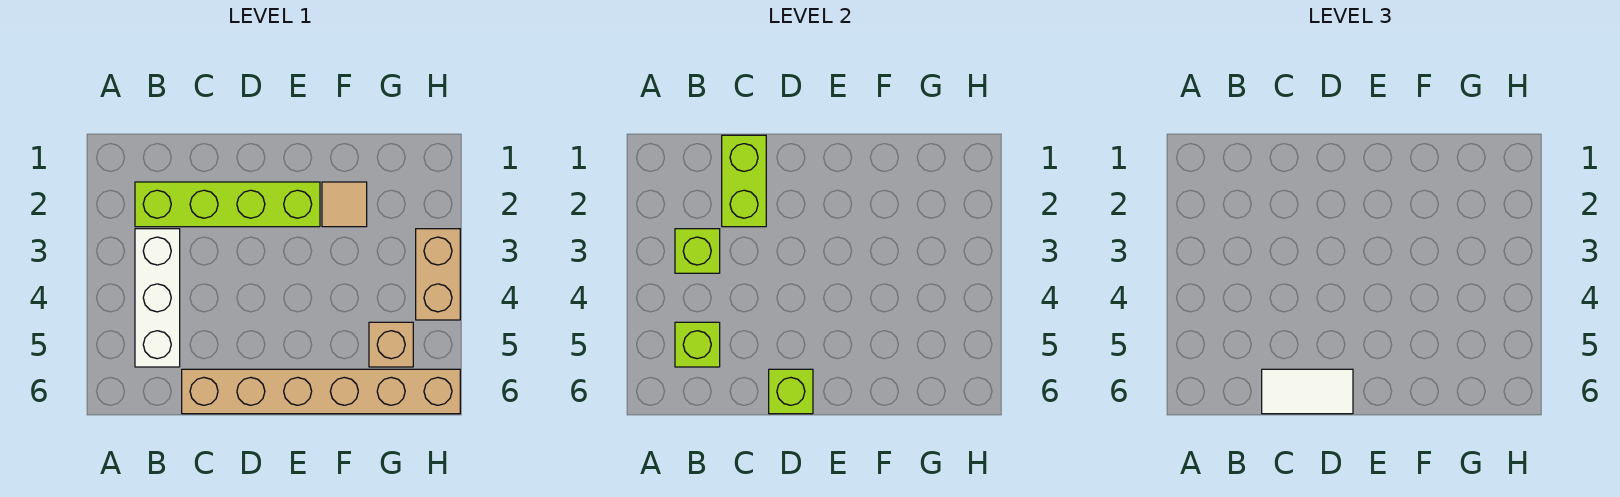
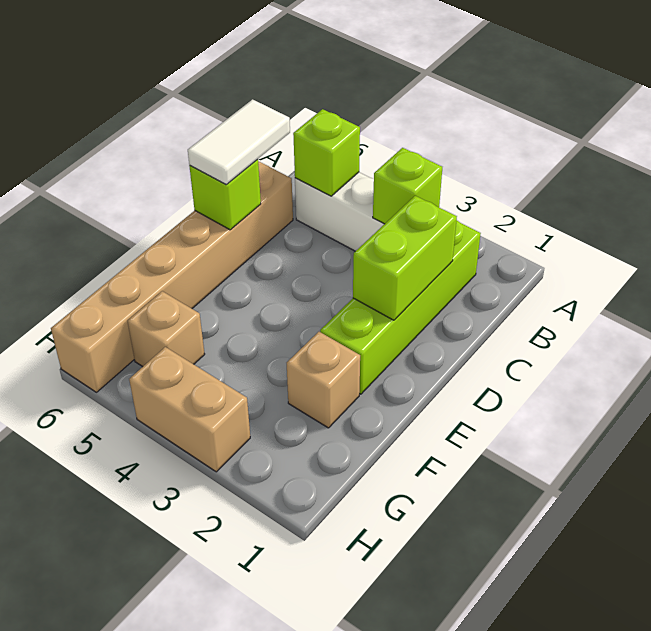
lime brick C1:C2 level 2 -> lime brick C2:D2 level 2
tan tile F2 level 1 -> tan brick F2 level 1

